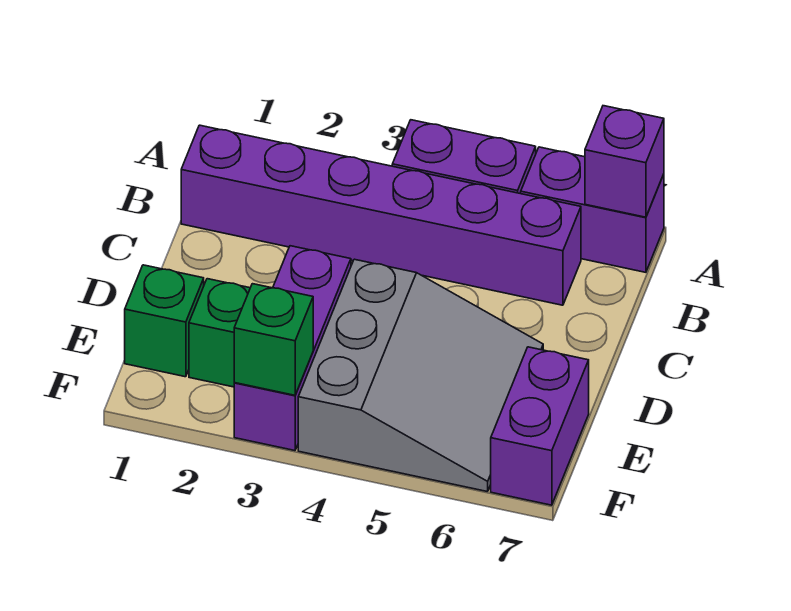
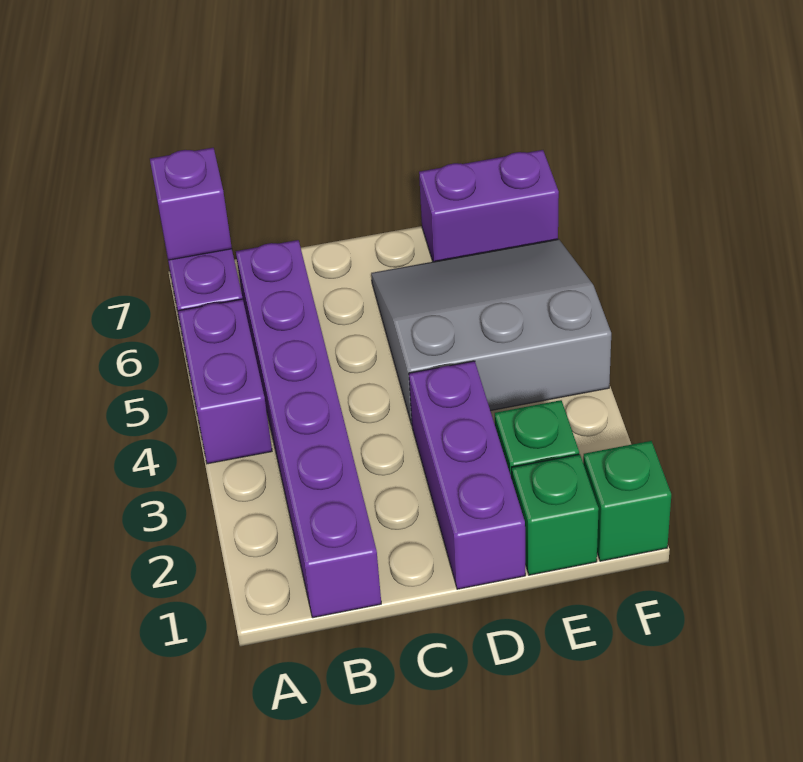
purple brick D3:F3 level 1 -> purple brick D1:D3 level 1
green brick F3 level 2 -> green brick F1 level 1

